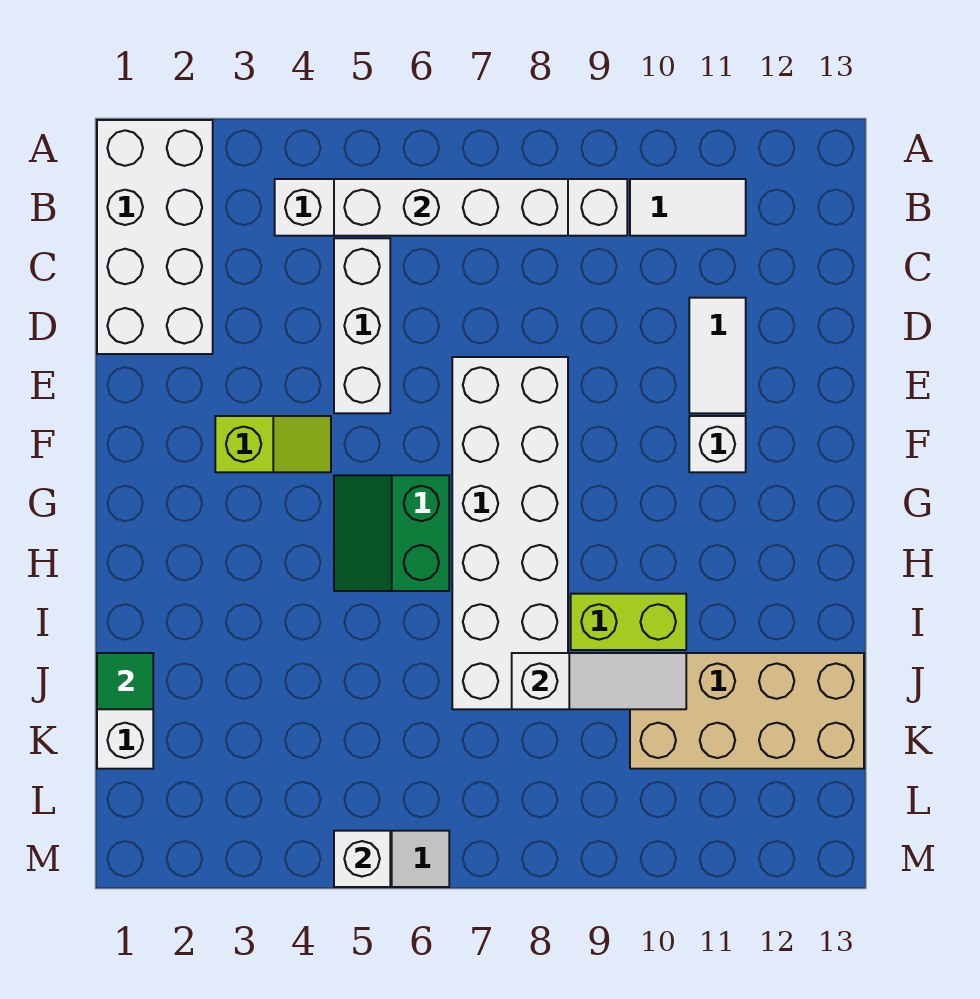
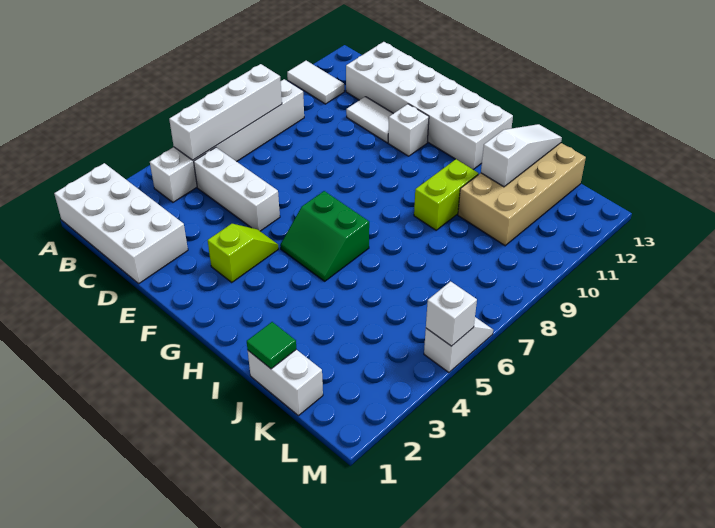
white tile B10:B11 level 1 -> white tile A11:B11 level 1
white brick E7:J8 level 1 -> white brick C12:H13 level 1
white slope J8:J10 level 2 top 8 -> white slope J11:J13 level 2 top 11

